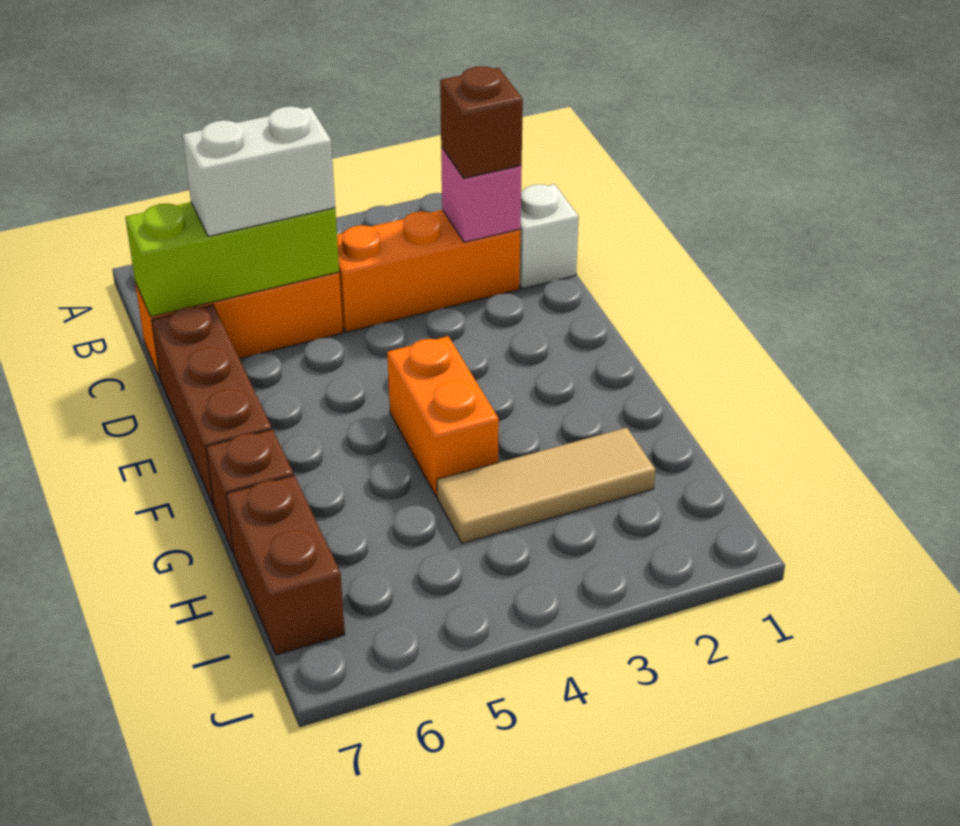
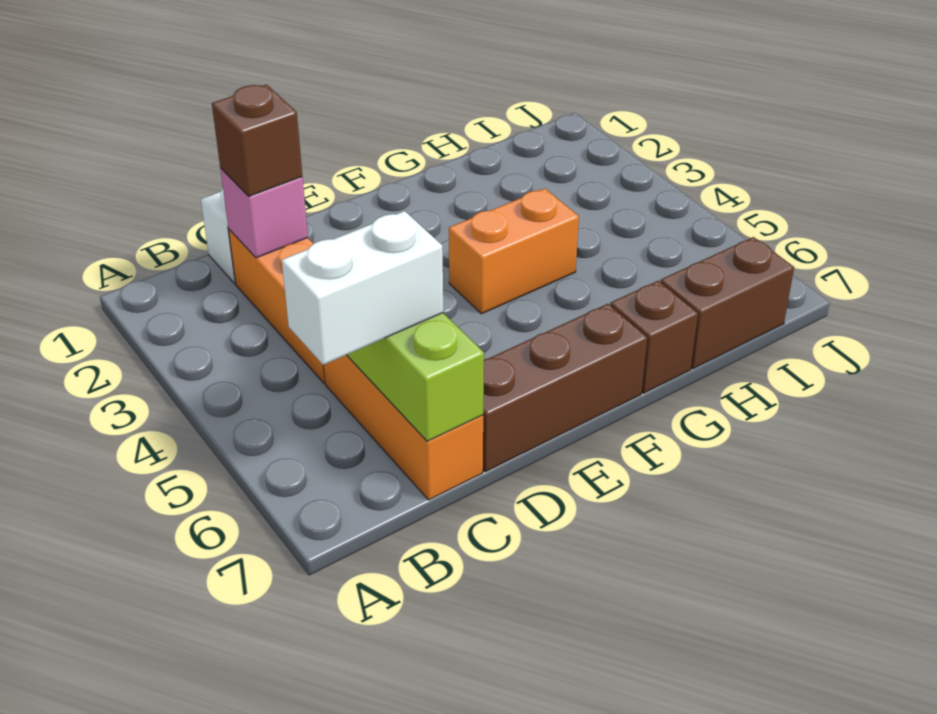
white brick C5:C6 level 3 -> white brick B6:C6 level 3
tan tile H2:H4 level 1 -> none

